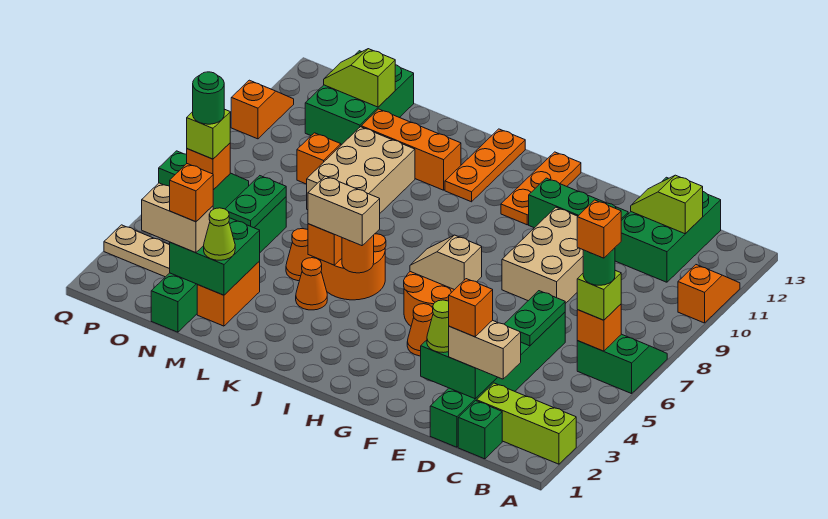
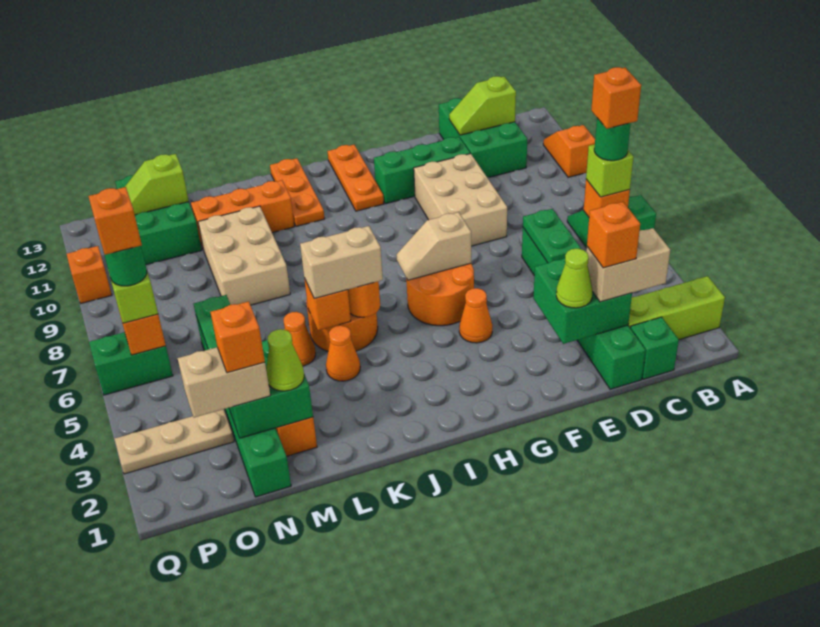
orange brick N9 level 1 -> orange brick P6 level 5

